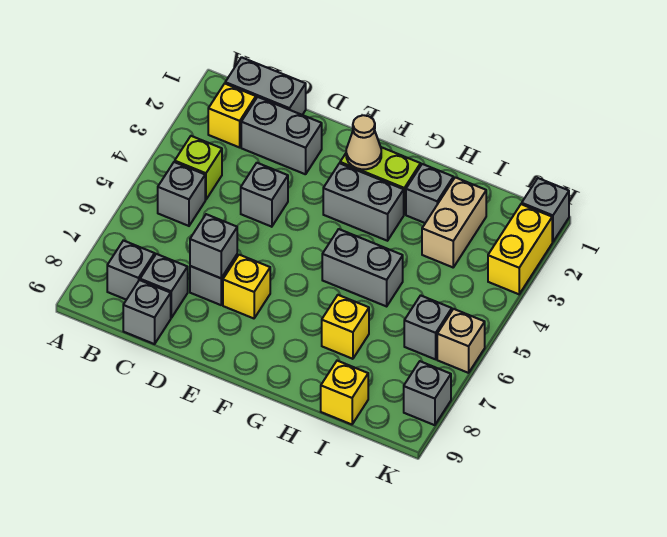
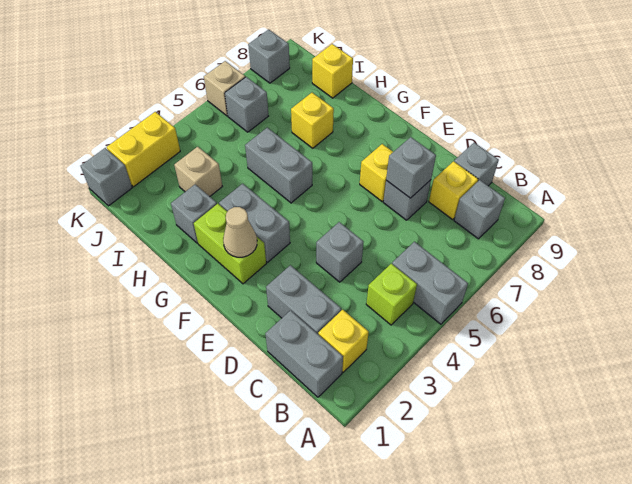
grey brick B5 level 1 -> grey brick A5:B5 level 1
grey brick C8 level 1 -> yellow brick C8 level 1
tan brick I2:I3 level 1 -> tan brick I3 level 1

